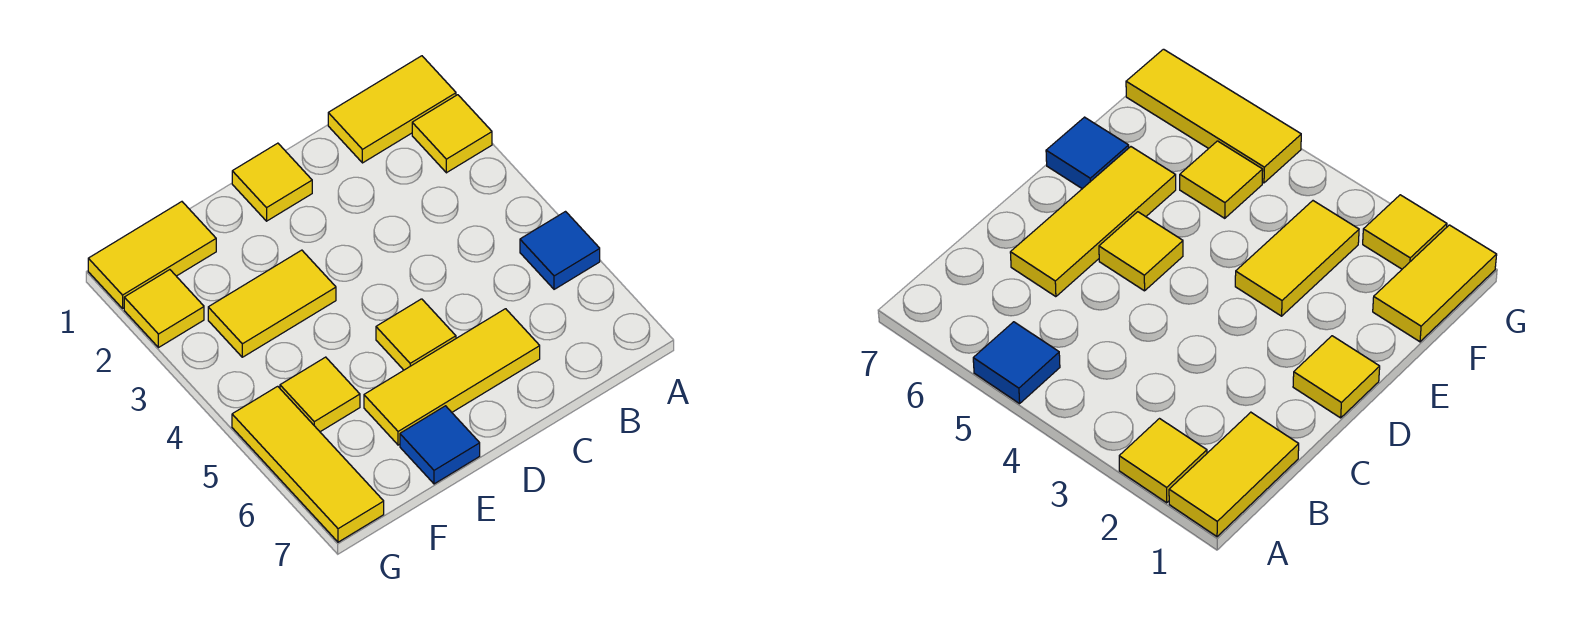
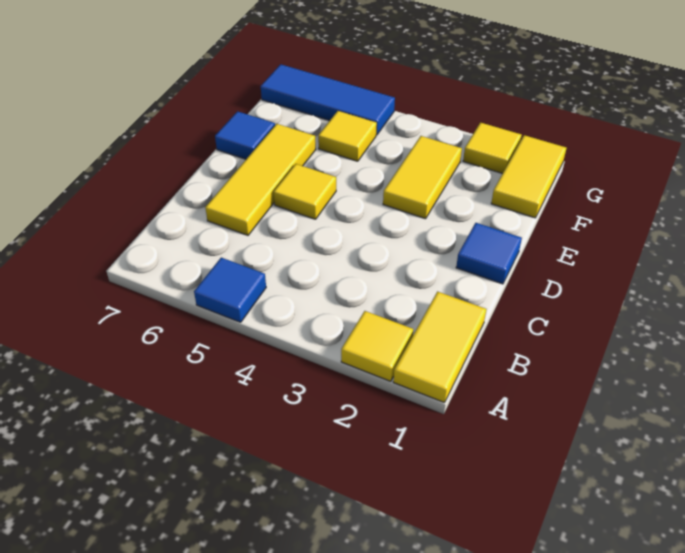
yellow tile D1 level 1 -> blue tile D1 level 1
yellow tile G5:G7 level 1 -> blue tile G5:G7 level 1

